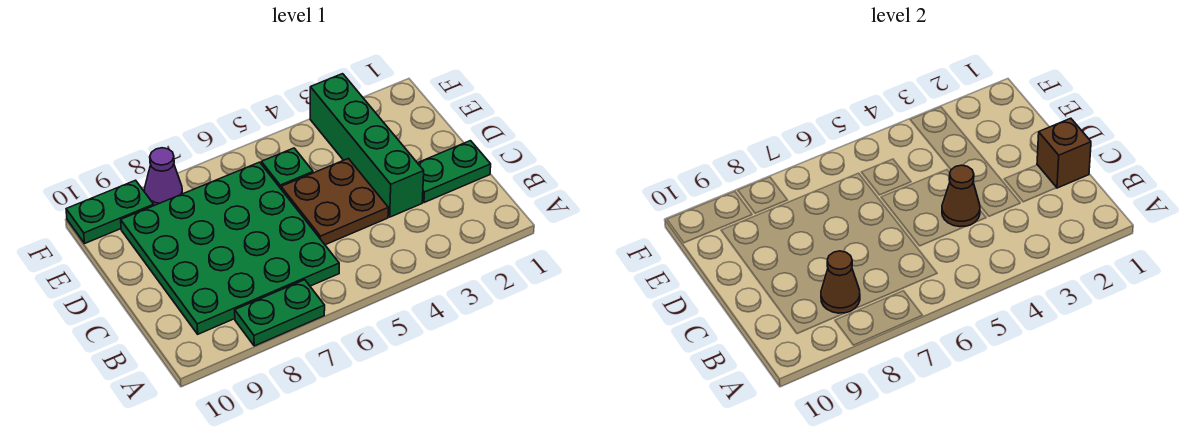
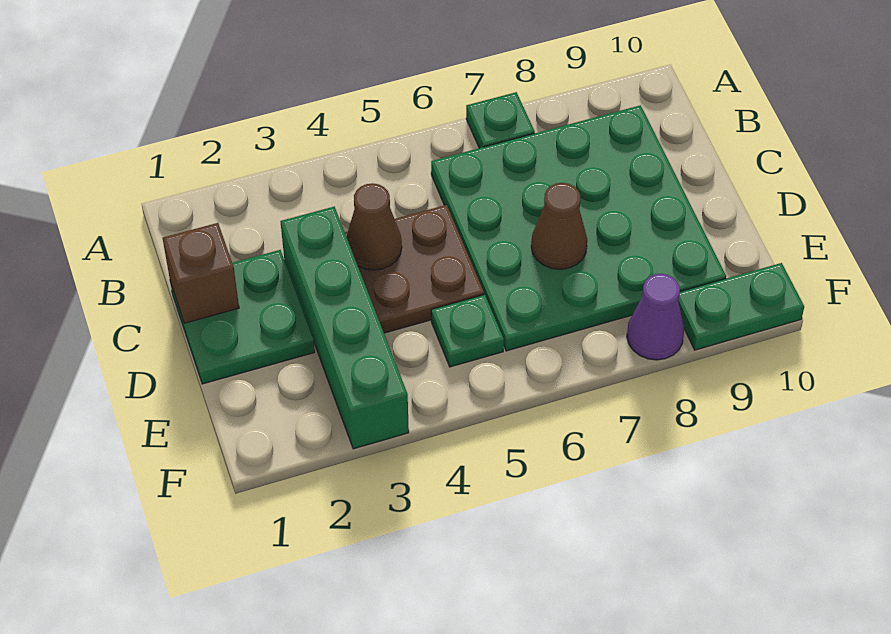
green plate A7:A8 level 1 -> green plate A7 level 1
brown cone B8 level 2 -> brown cone D7 level 2
green plate C1:C2 level 1 -> green plate C1:D2 level 1

